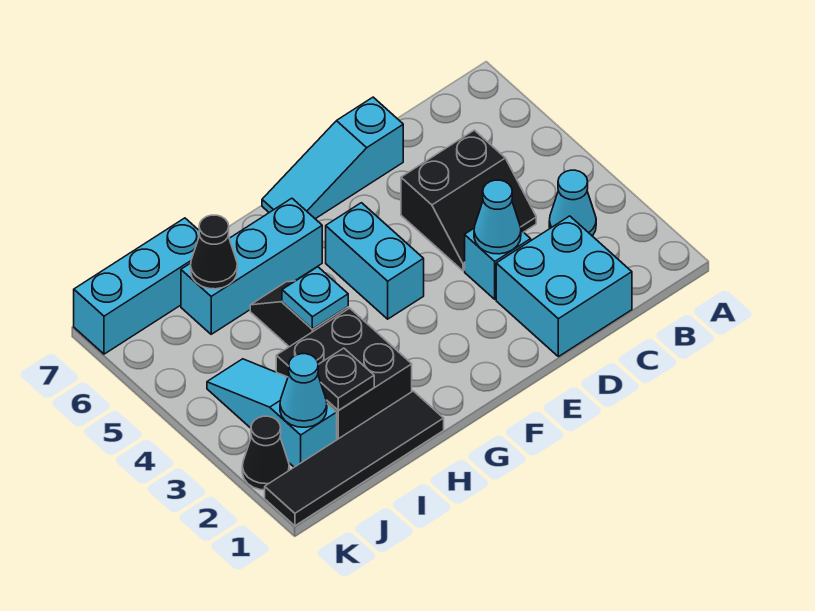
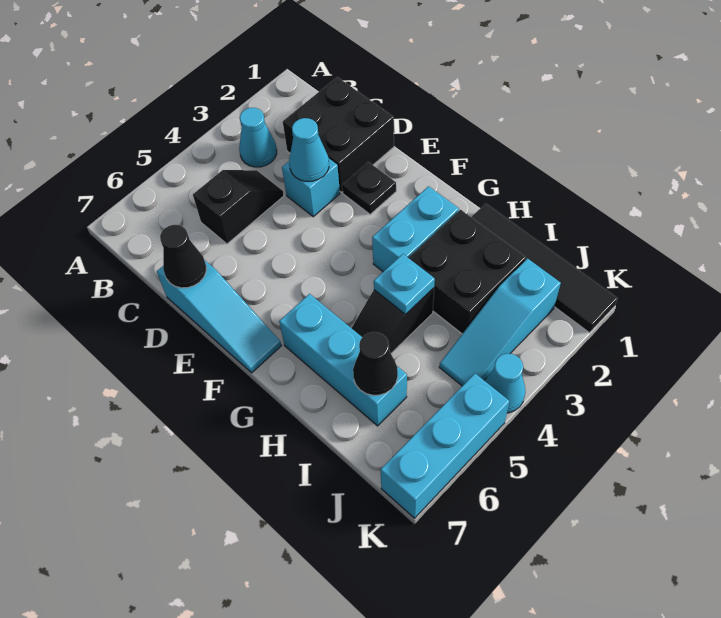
cyan brick C1:D2 level 1 -> black brick C1:D2 level 1
black slope C4:D5 level 1 top 5 -> black slope C4:C5 level 1 top 5
cyan brick F4:F5 level 1 -> cyan brick G2:G3 level 1
black plate I2 level 2 -> black plate E2 level 1
cyan brick I7:K7 level 1 -> cyan brick K5:K7 level 1
cyan cone J2 level 2 -> cyan cone K4 level 1
black cone K2 level 1 -> black cone D7 level 2

